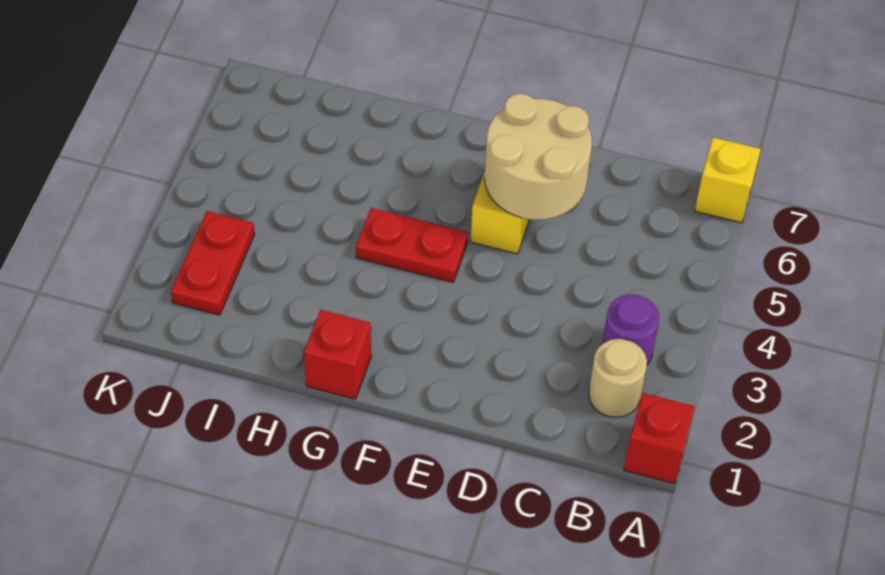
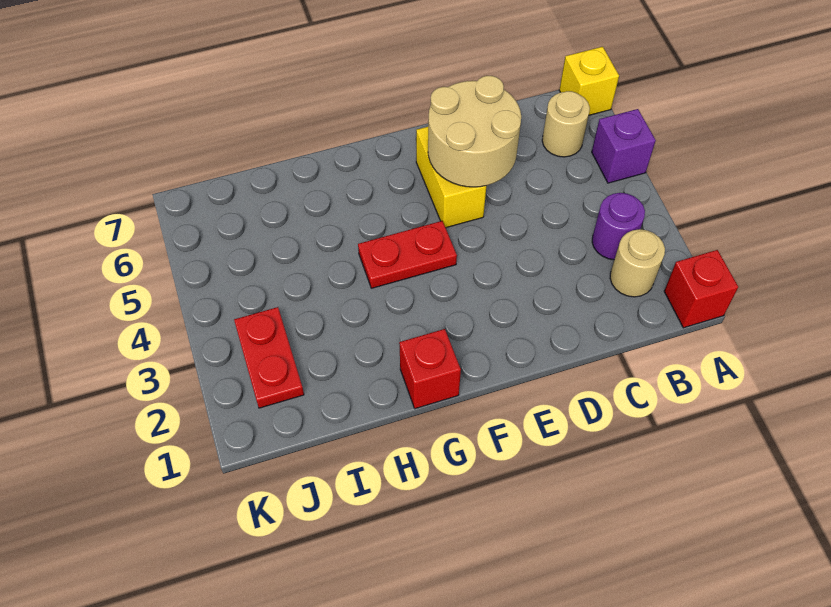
none -> purple brick A5 level 1
none -> tan round brick B6 level 1

